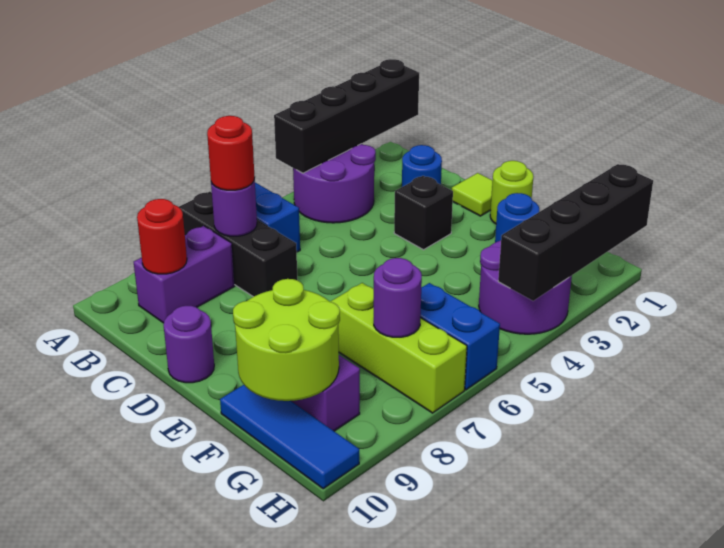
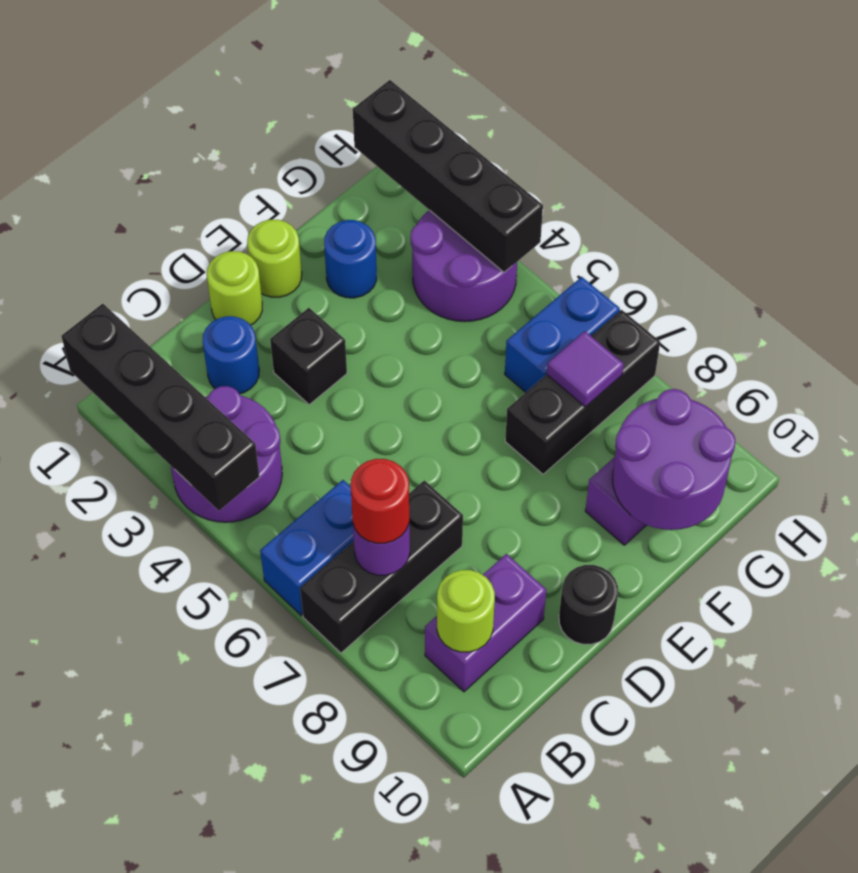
purple brick B8:B9 level 1 -> purple brick B9:C9 level 1
red round brick B9 level 2 -> lime round brick B9 level 2
lime tile D1 level 1 -> lime round brick D1 level 1
purple round brick D10 level 1 -> black round brick D10 level 1
lime brick F7:H7 level 1 -> black brick F7:H7 level 1
lime round brick F9:G10 level 2 -> purple round brick F9:G10 level 2
blue tile F10:H10 level 1 -> none
purple round brick G7 level 2 -> purple tile G7 level 2

